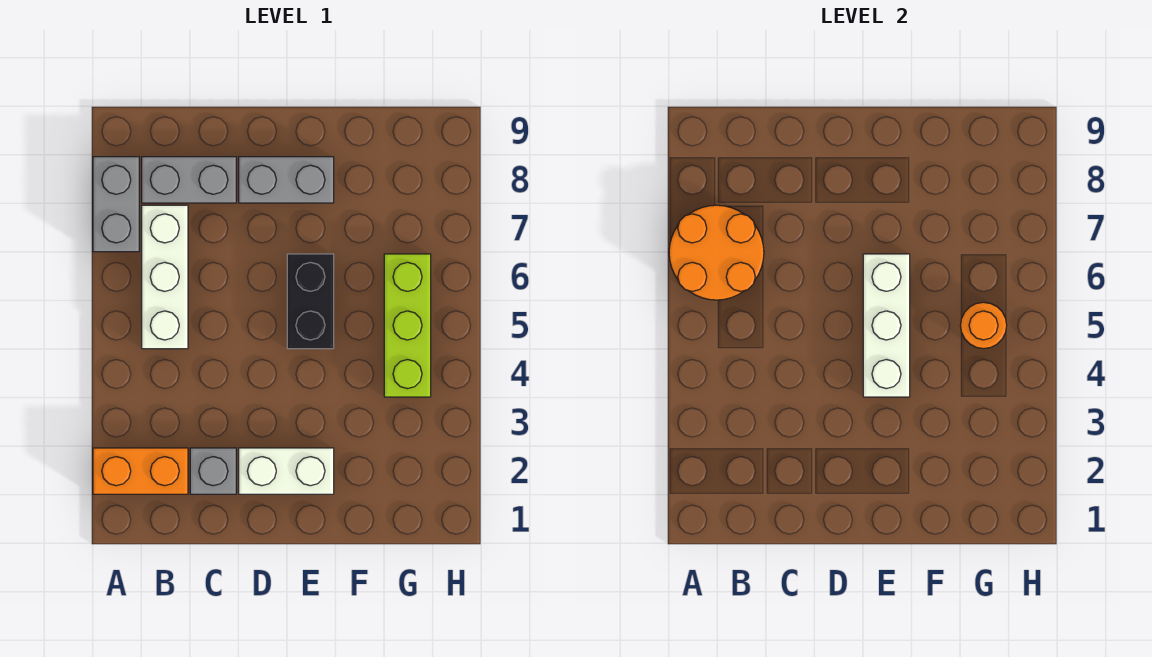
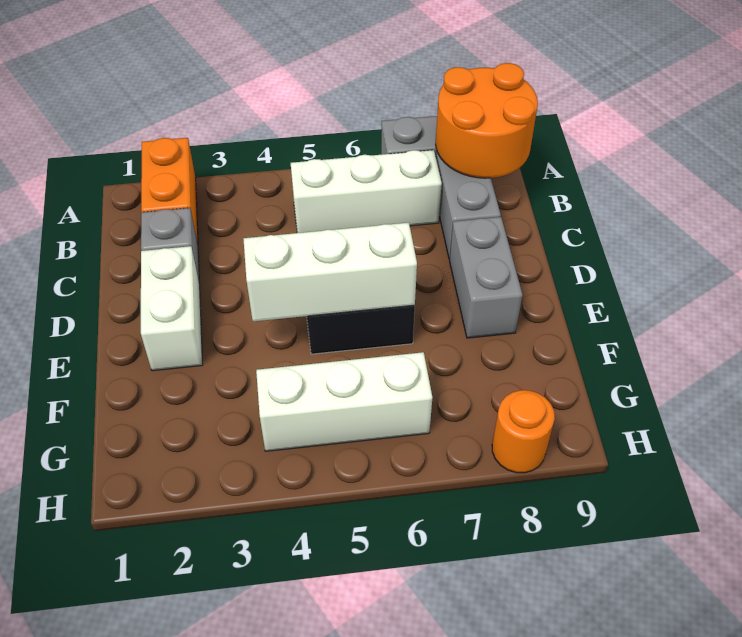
orange round brick A6:B7 level 2 -> orange round brick A8:B9 level 2
lime brick G4:G6 level 1 -> white brick G4:G6 level 1
orange round brick G5 level 2 -> orange round brick H8 level 1

